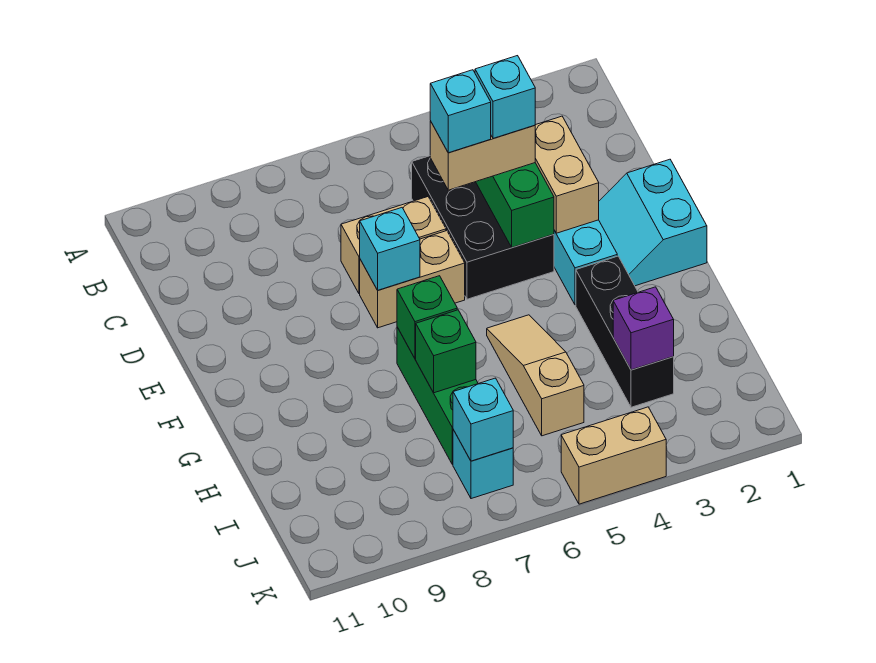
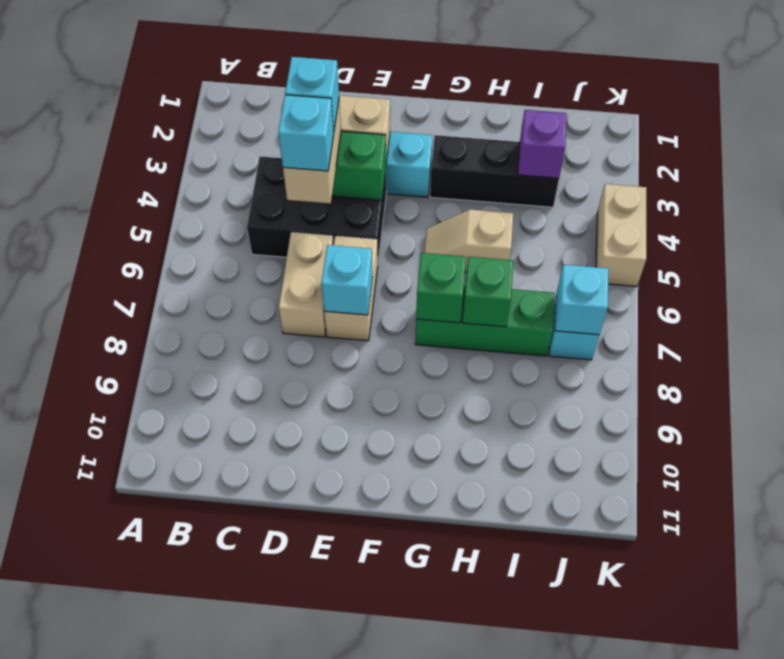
cyan slope E1:F2 level 1 top 1 -> none
tan slope G5:I5 level 1 top I -> tan slope G5:H5 level 1 top H

